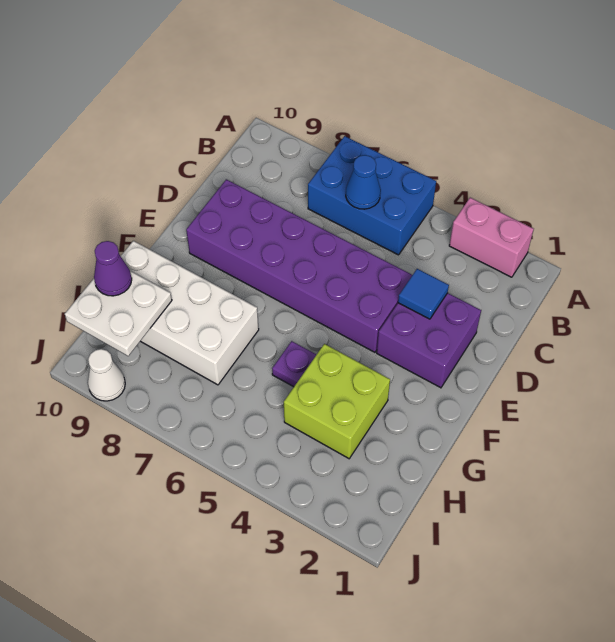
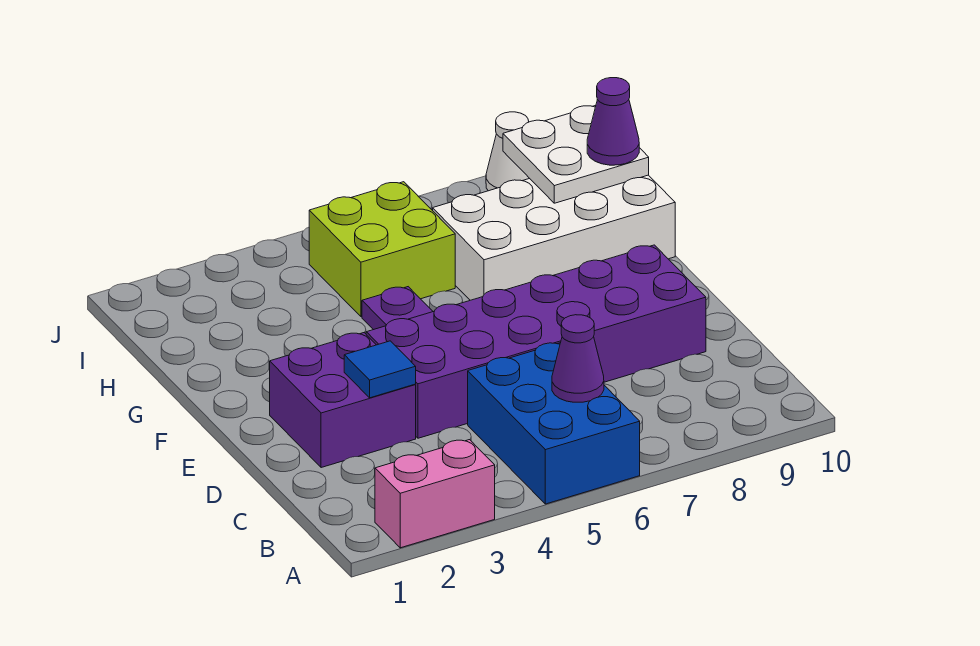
blue brick A5:B7 level 1 -> blue brick A5:C6 level 1
blue cone B6 level 2 -> purple cone B6 level 2
lime brick G3:H4 level 1 -> lime brick H5:I6 level 1

